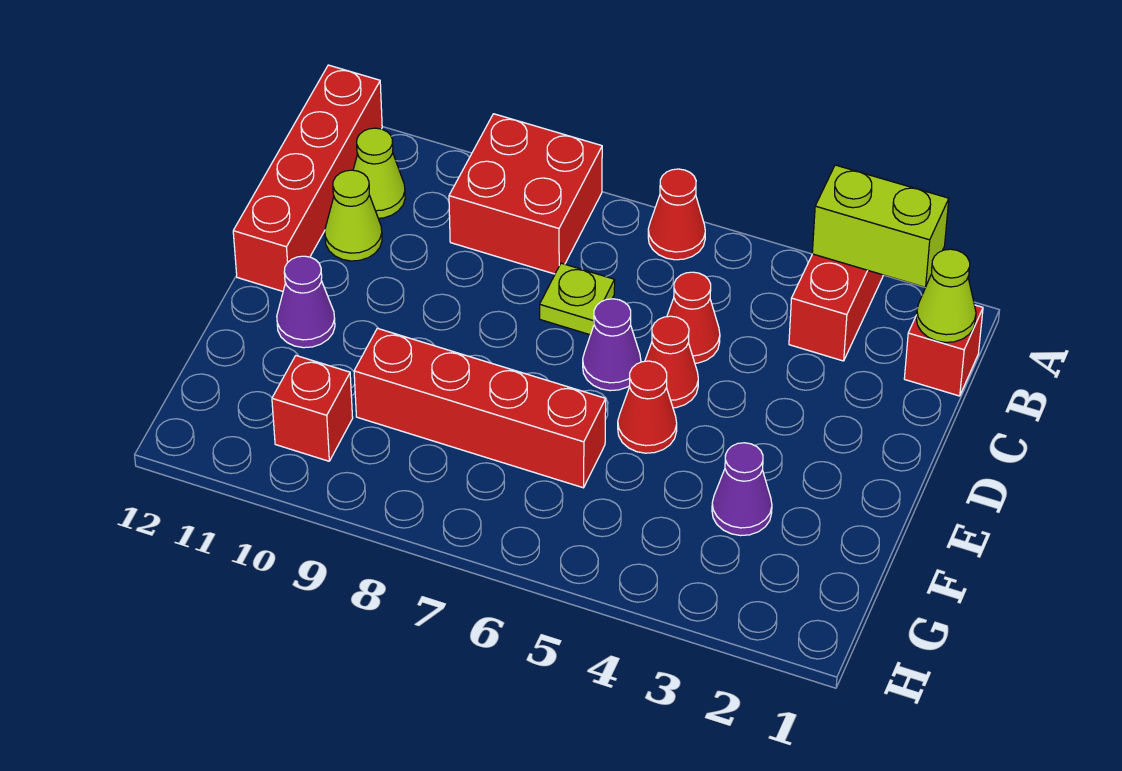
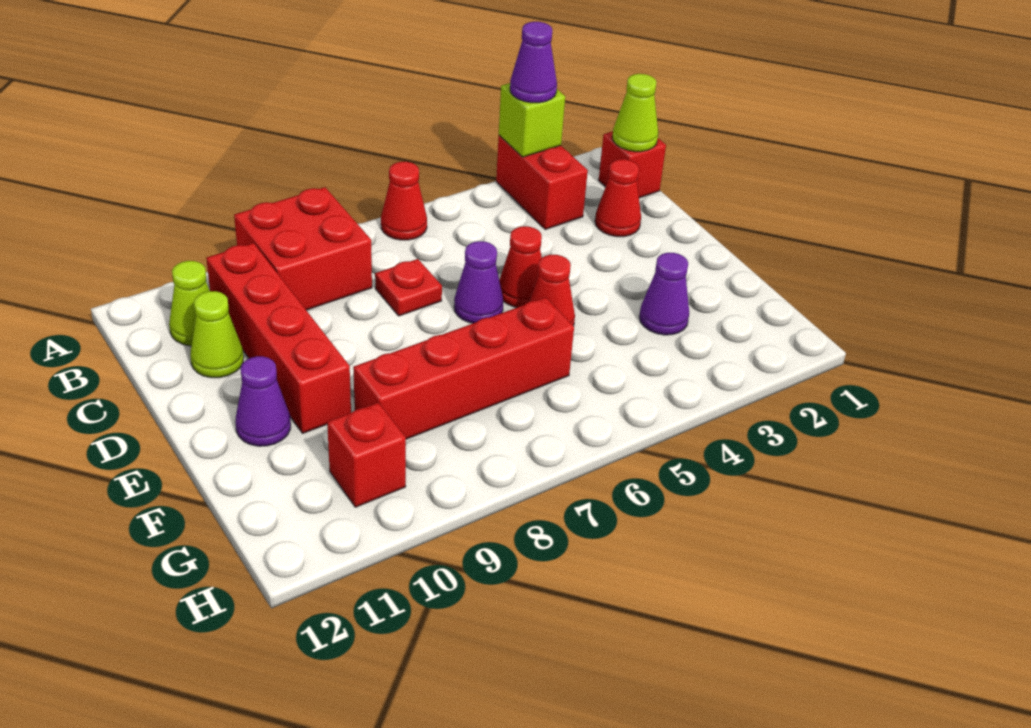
lime brick A2:A3 level 2 -> lime brick A3 level 2
none -> purple cone A3 level 3
red brick A12:D12 level 1 -> red brick B10:E10 level 1
red cone C5 level 1 -> red cone C2 level 1
lime plate C7 level 1 -> red plate C7 level 1

